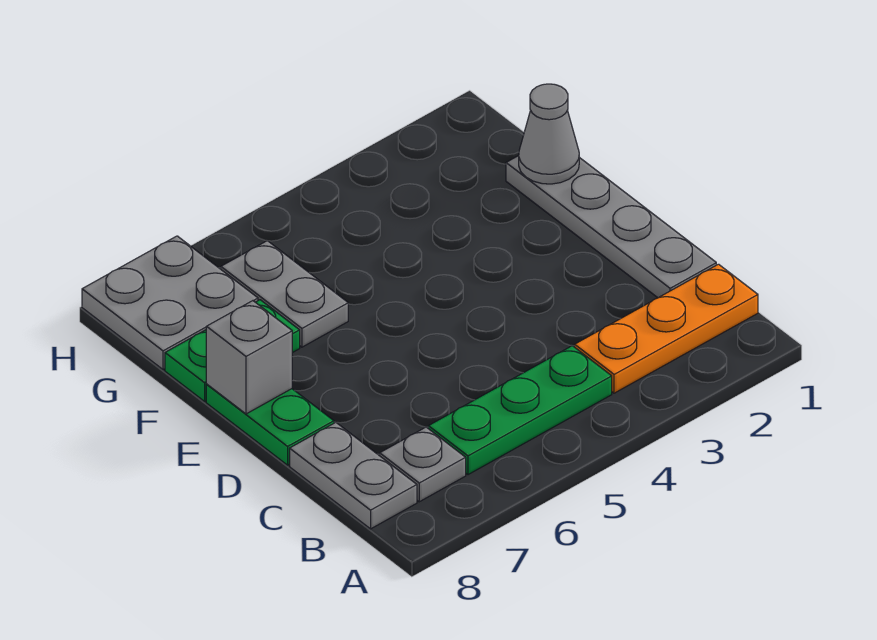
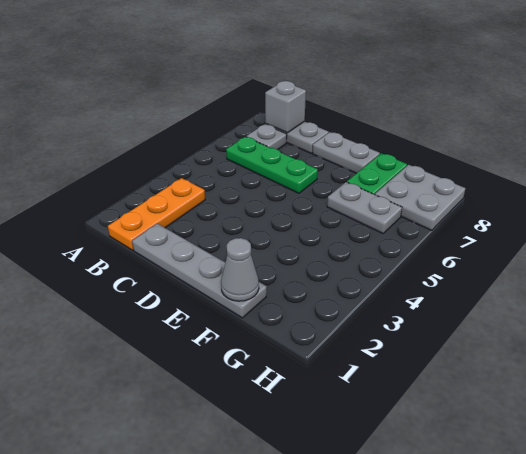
green plate B4:B6 level 1 -> green plate B6:D6 level 1
green plate D8:E8 level 1 -> grey plate D8:E8 level 1
grey brick E8 level 2 -> grey brick B8 level 2

